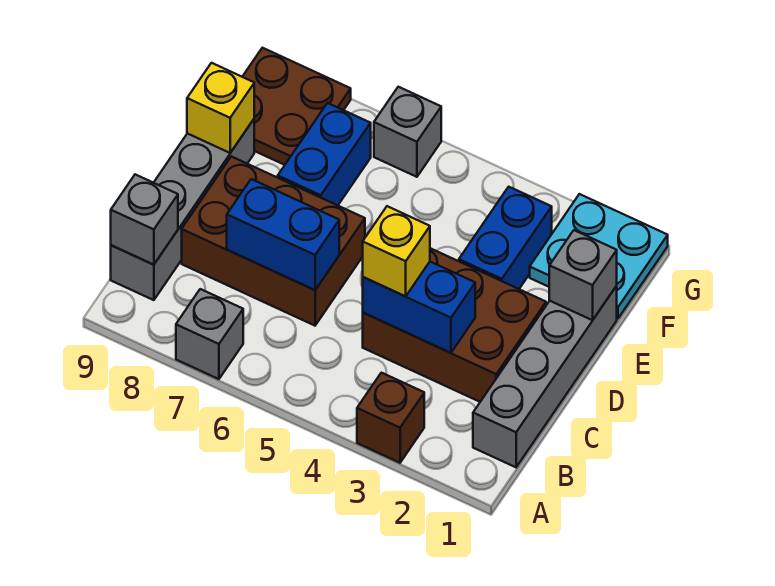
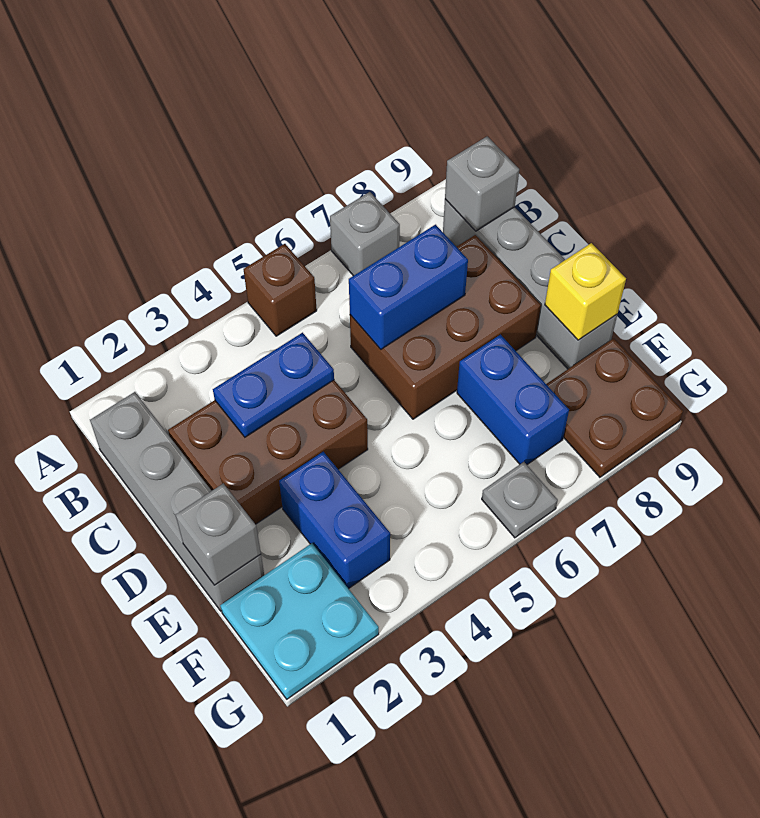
brown brick A3 level 1 -> brown brick A5 level 1
blue brick C3:C4 level 2 -> blue plate C3:C4 level 2
yellow brick C4 level 3 -> none
grey brick G6 level 1 -> grey plate G6 level 1

